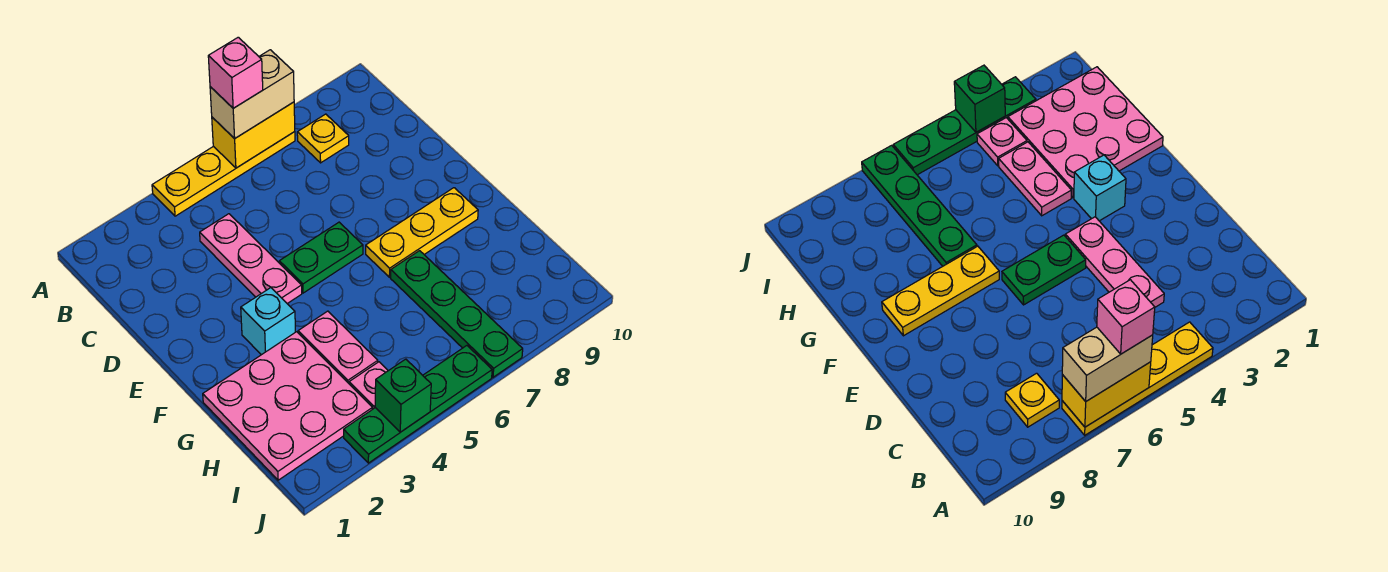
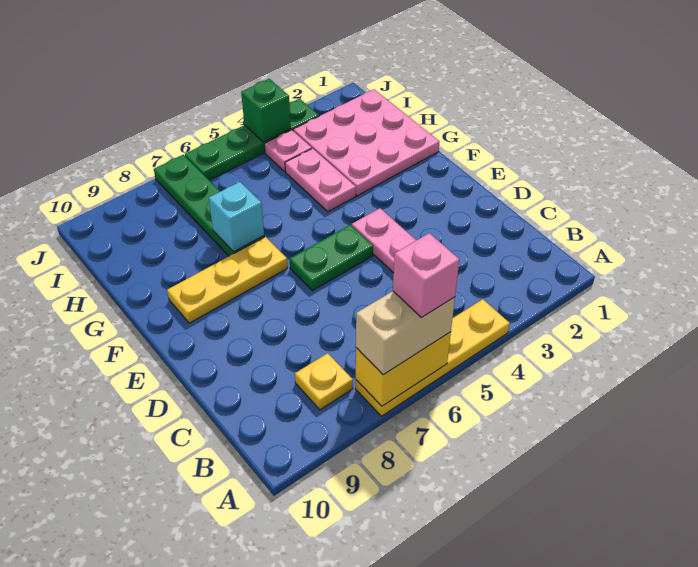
cyan brick F3 level 1 -> cyan brick G7 level 2

